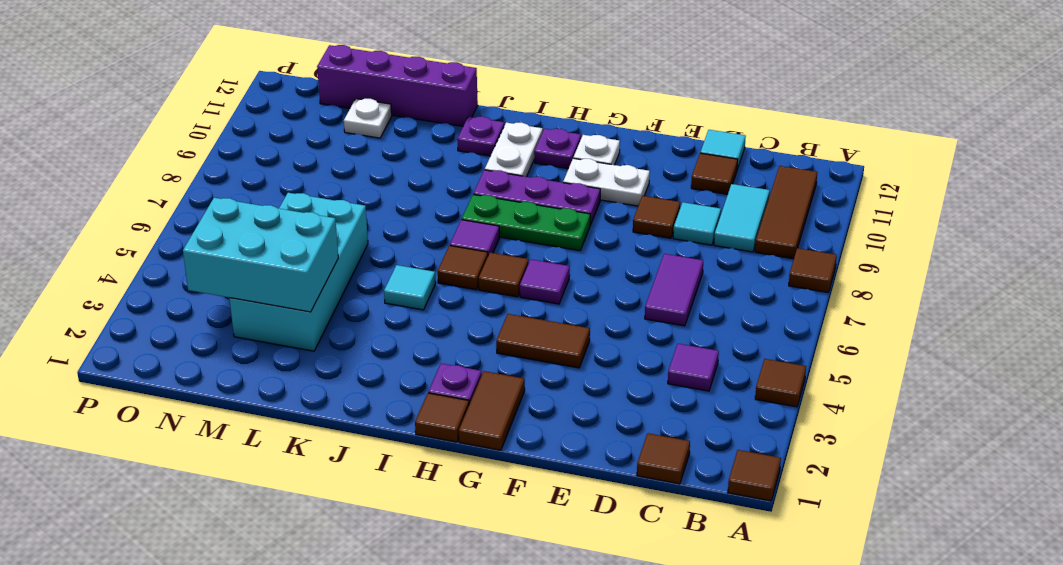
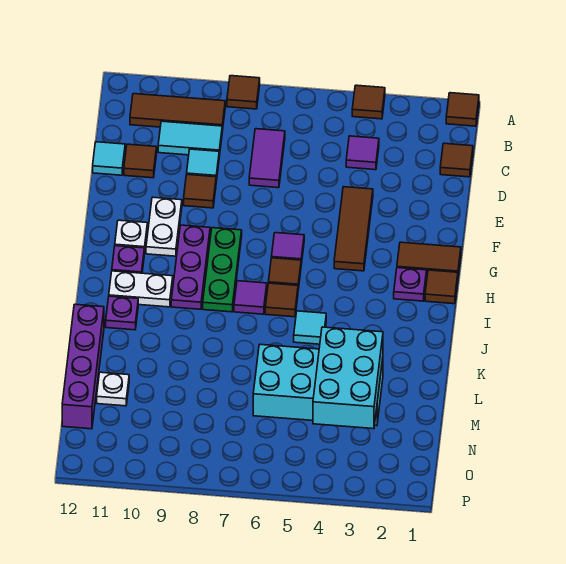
purple tile D6:D7 level 1 -> purple tile C7:D7 level 1
brown tile F4:G4 level 1 -> brown tile E4:G4 level 1

